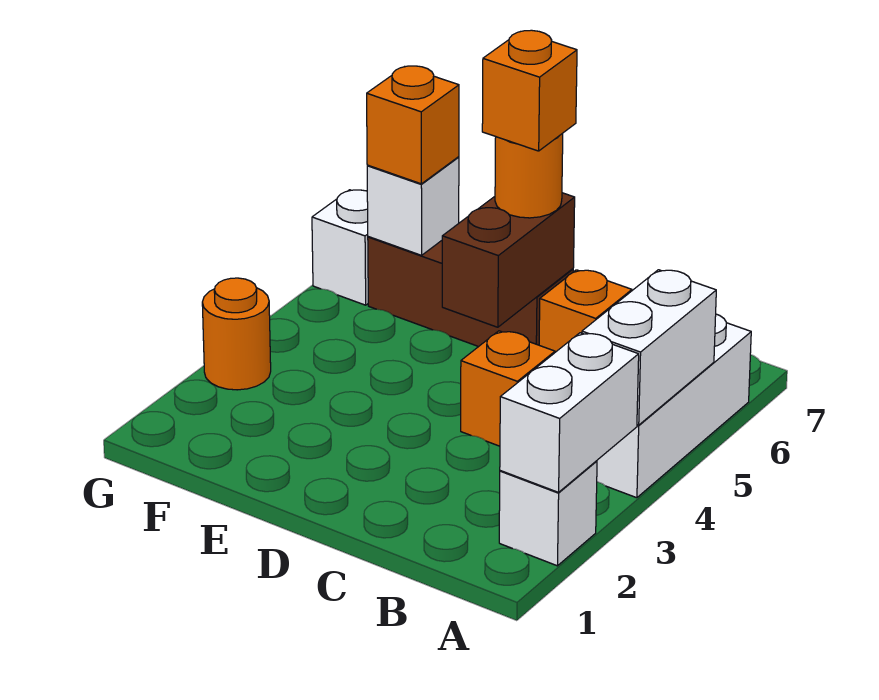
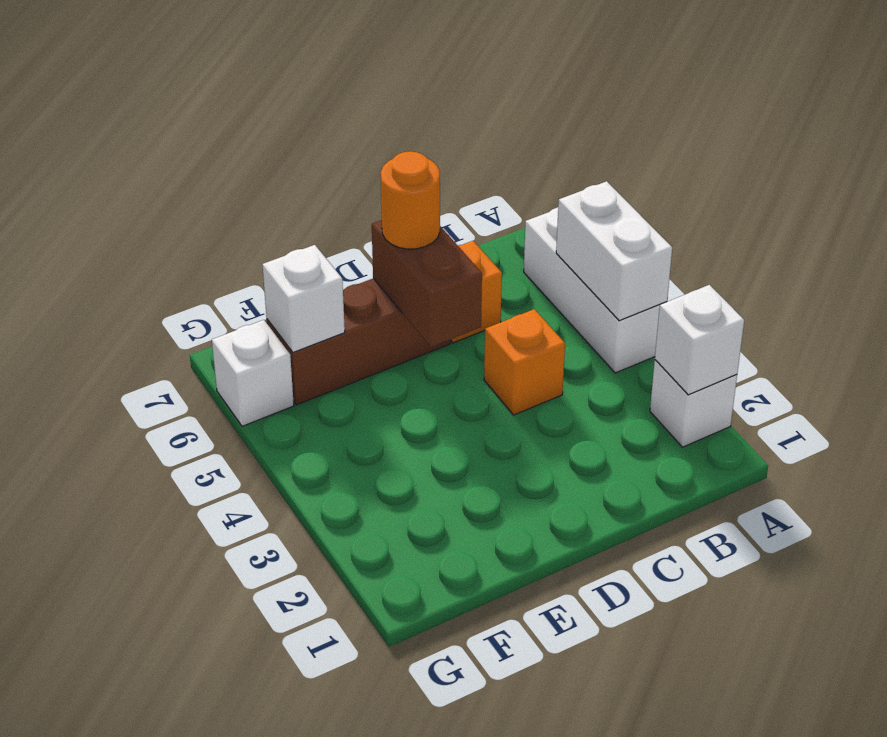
white brick A2:A3 level 2 -> white brick A2 level 2
orange brick D6 level 4 -> none
orange brick F6 level 3 -> none
orange round brick G3 level 1 -> none

